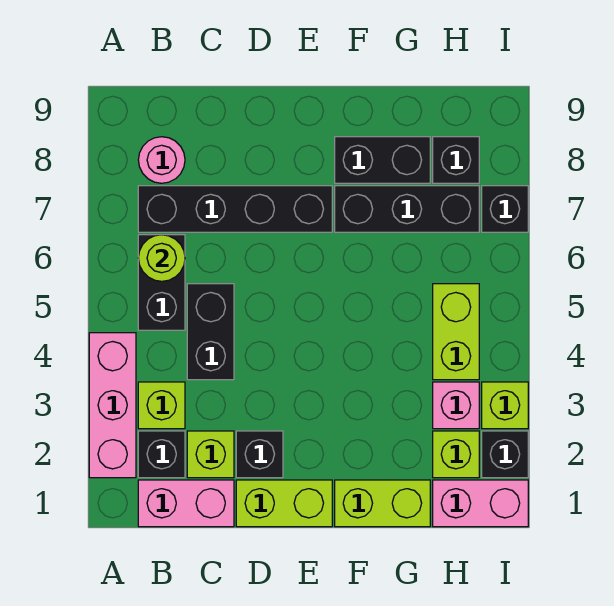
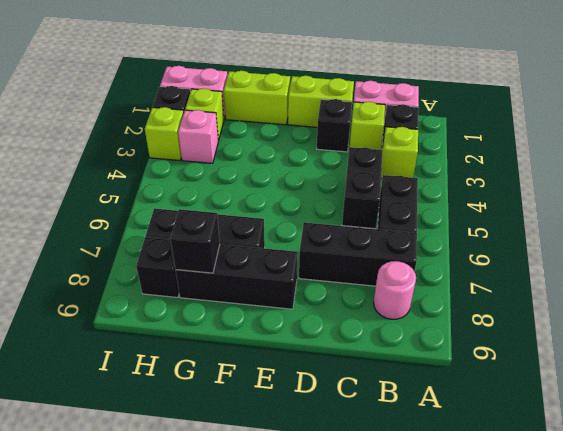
pink brick A2:A4 level 1 -> none
lime round brick B6 level 2 -> none
black brick B7:E7 level 1 -> black brick B7:D7 level 1
black brick F8:G8 level 1 -> black brick E8:G8 level 1
lime brick H4:H5 level 1 -> none
black brick I7 level 1 -> black brick G8 level 2

